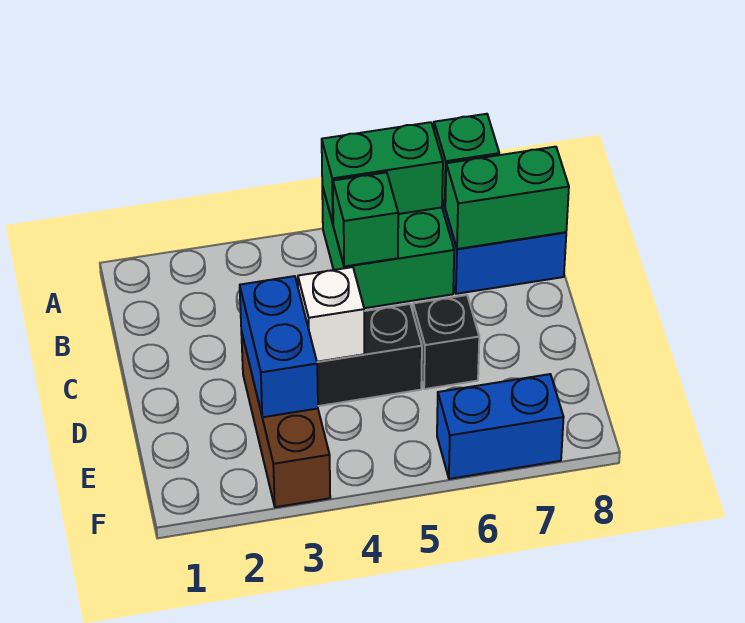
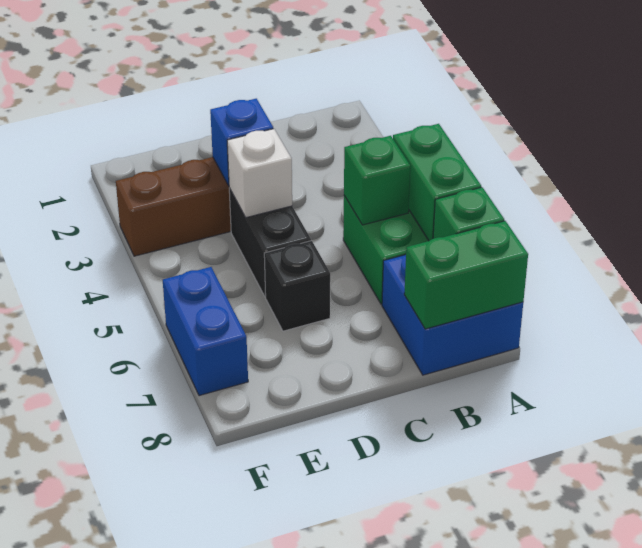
green brick B7:B8 level 2 -> green brick A8:B8 level 2
blue brick D3:E3 level 2 -> blue brick D3 level 2

